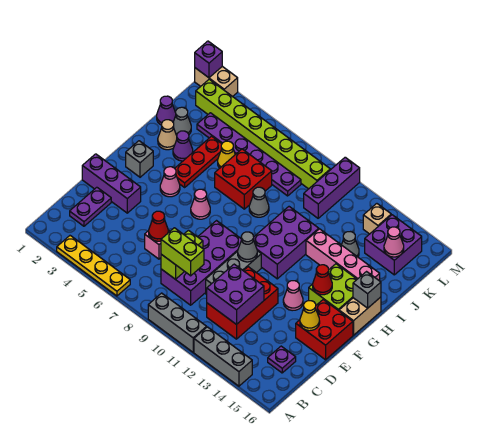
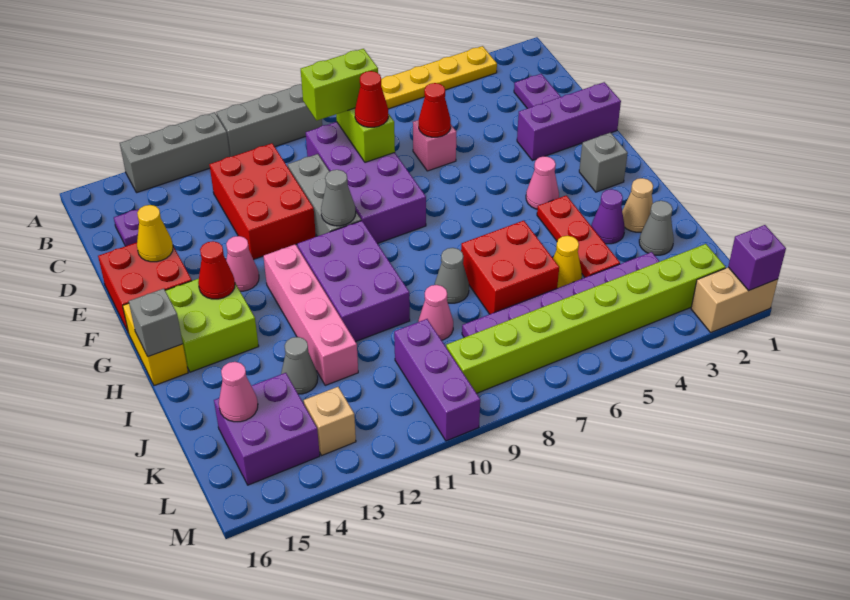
purple brick C11:D12 level 2 -> none
none -> red cone D8 level 3
pink cone G6 level 1 -> pink cone J9 level 1
tan brick G16:H16 level 1 -> yellow brick G16:H16 level 1
pink brick I12:I15 level 1 -> pink brick G12:J12 level 1
purple cone J1 level 1 -> none

